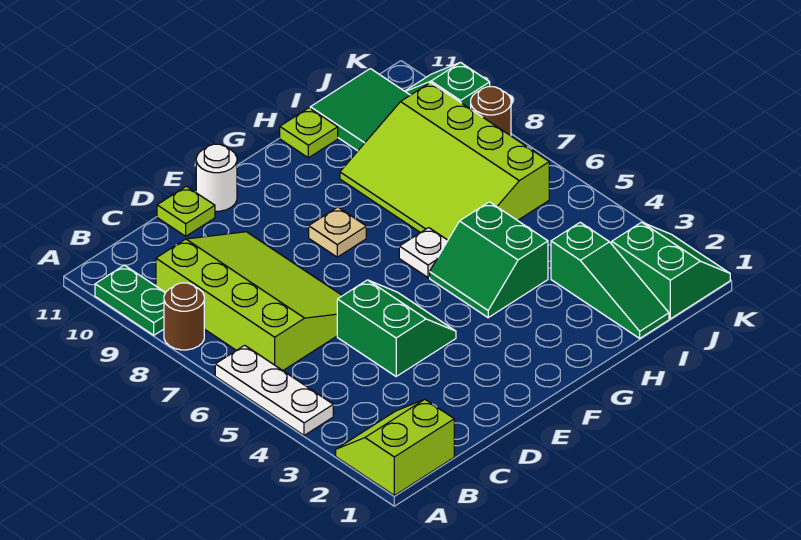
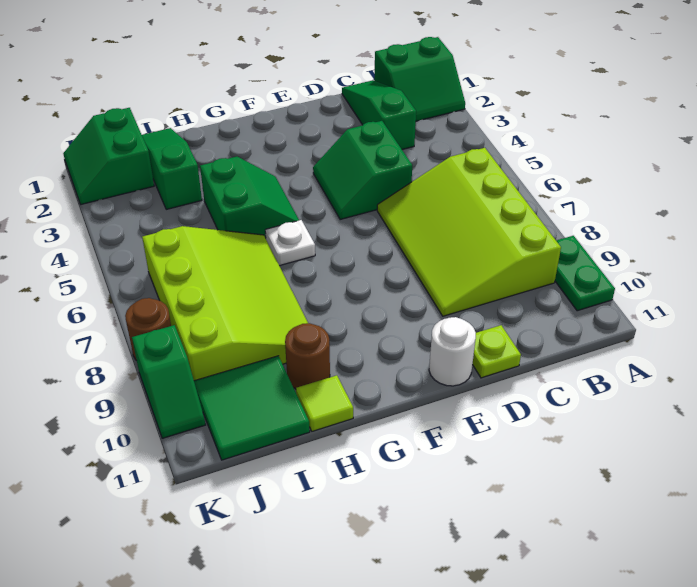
lime slope A1:B2 level 1 top 1 -> green slope A1:B2 level 1 top 1
white plate A4:A6 level 1 -> none
brown round brick A8 level 1 -> brown round brick H10 level 1
none -> green slope C1:C3 level 1 top 3
tan plate F8 level 1 -> none
lime plate H11 level 1 -> lime tile H11 level 1

